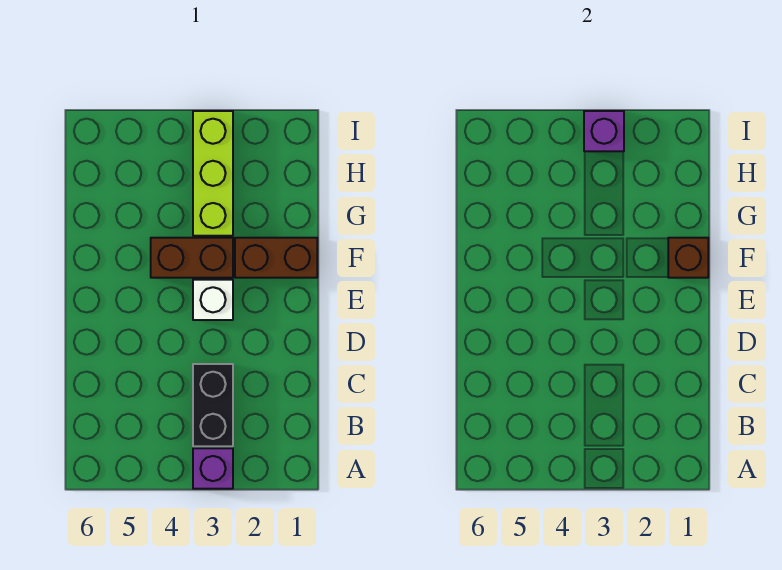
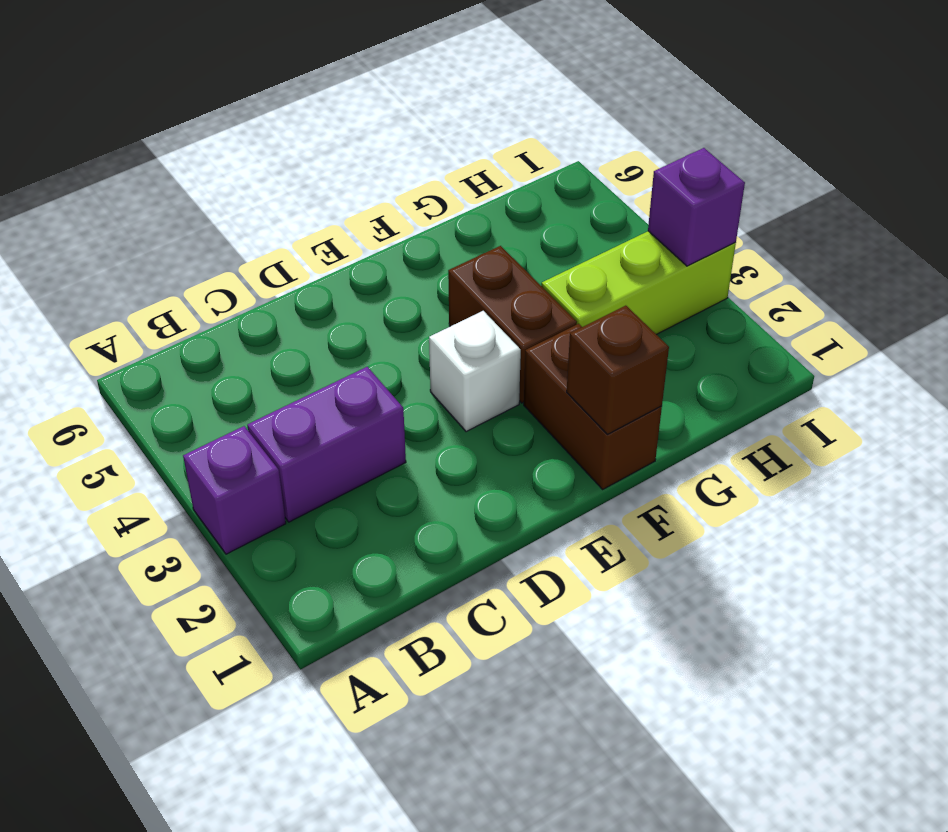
black brick B3:C3 level 1 -> purple brick B3:C3 level 1

